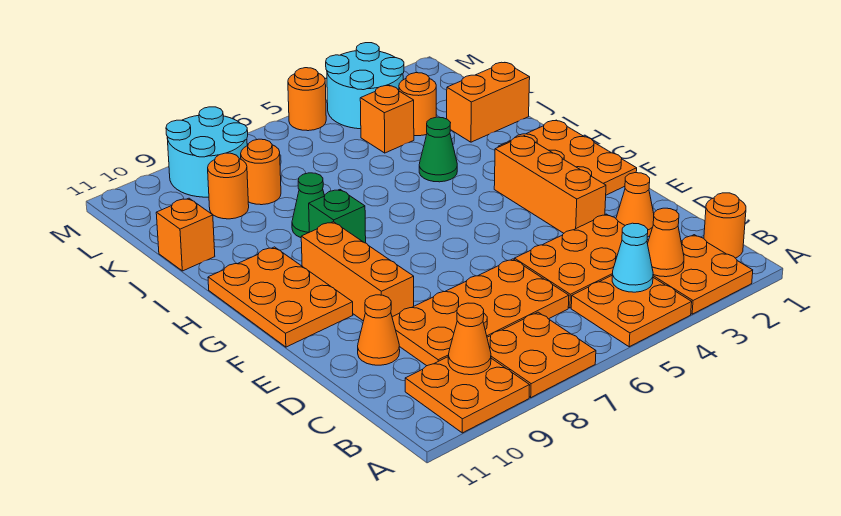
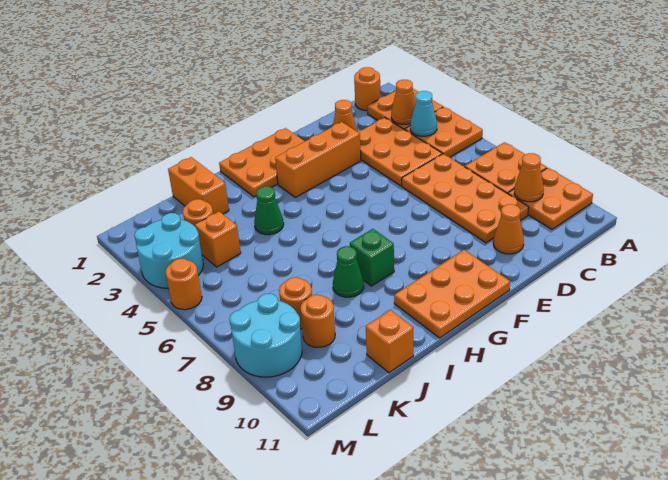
orange brick E9:G9 level 1 -> none

